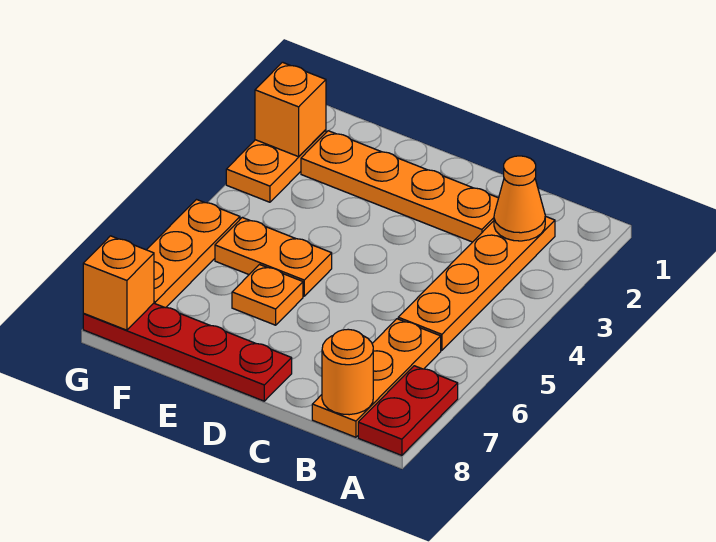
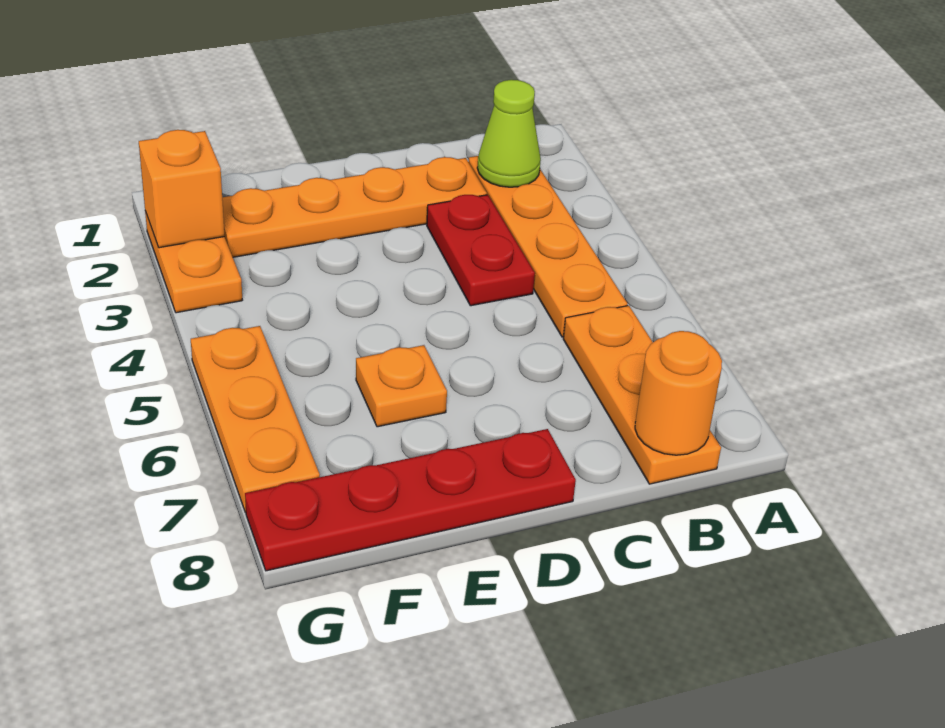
red plate A7:A8 level 1 -> red plate C3:C4 level 1
orange cone B2 level 2 -> lime cone B2 level 2
orange plate E5:F5 level 1 -> none
orange brick G8 level 2 -> none

